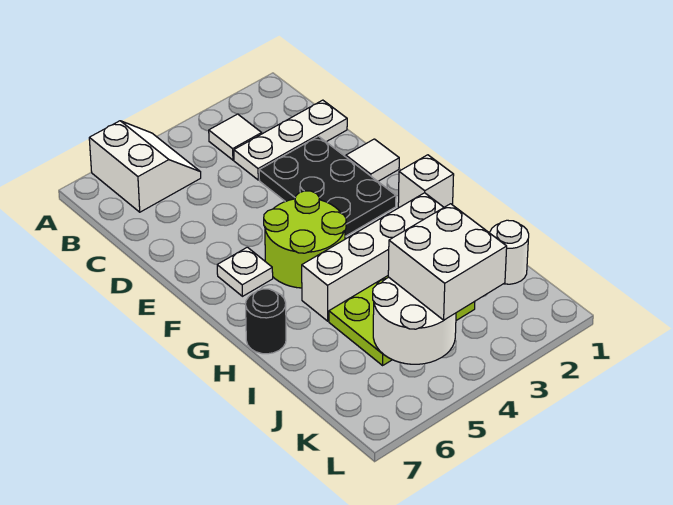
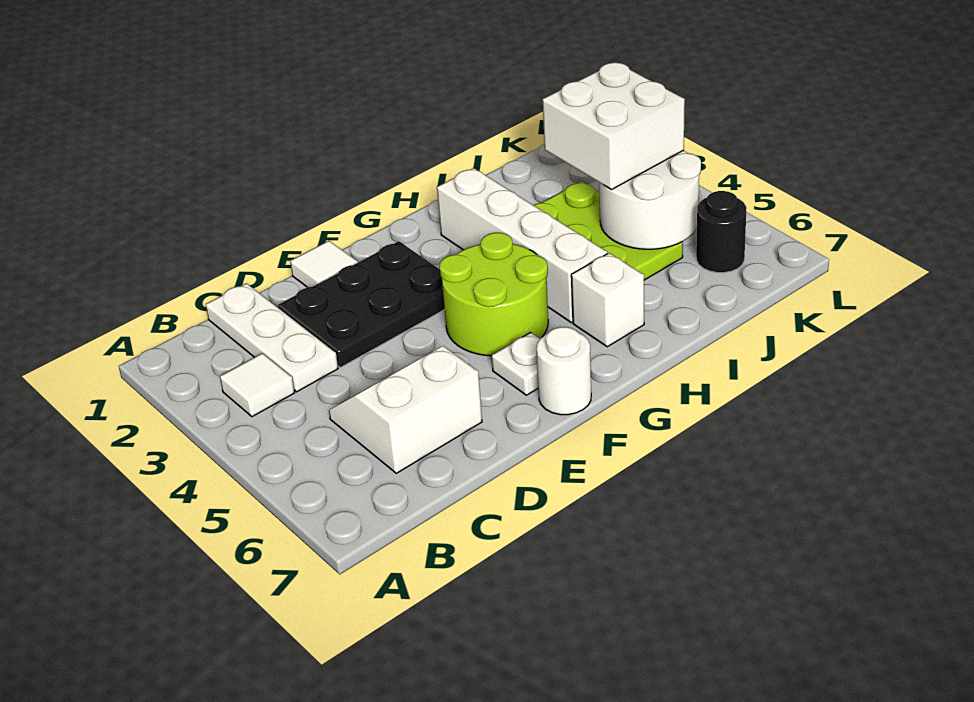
white slope A5:B6 level 1 top 6 -> white slope C5:D6 level 1 top 6
white brick G1 level 1 -> white brick H6 level 1
black round brick H7 level 1 -> black round brick K6 level 1
white round brick J1 level 1 -> white round brick F7 level 1

